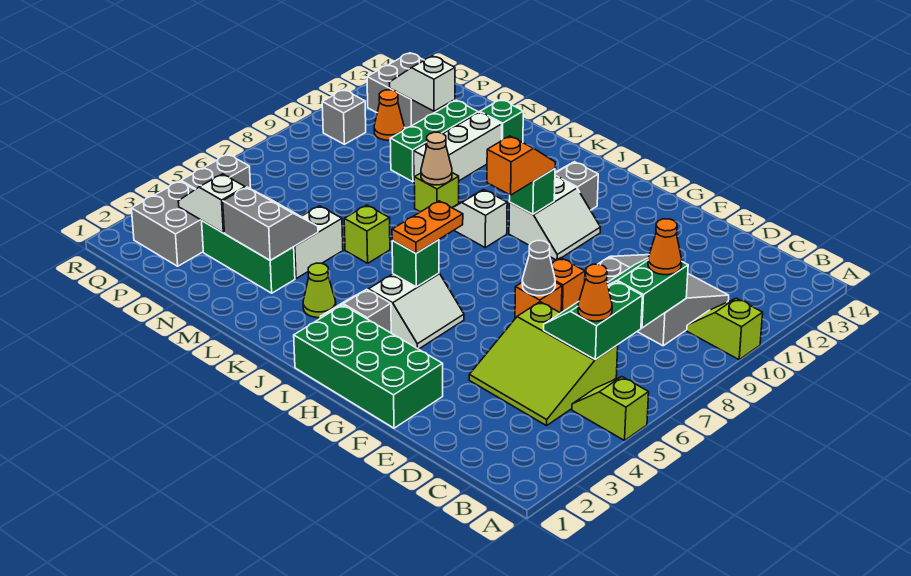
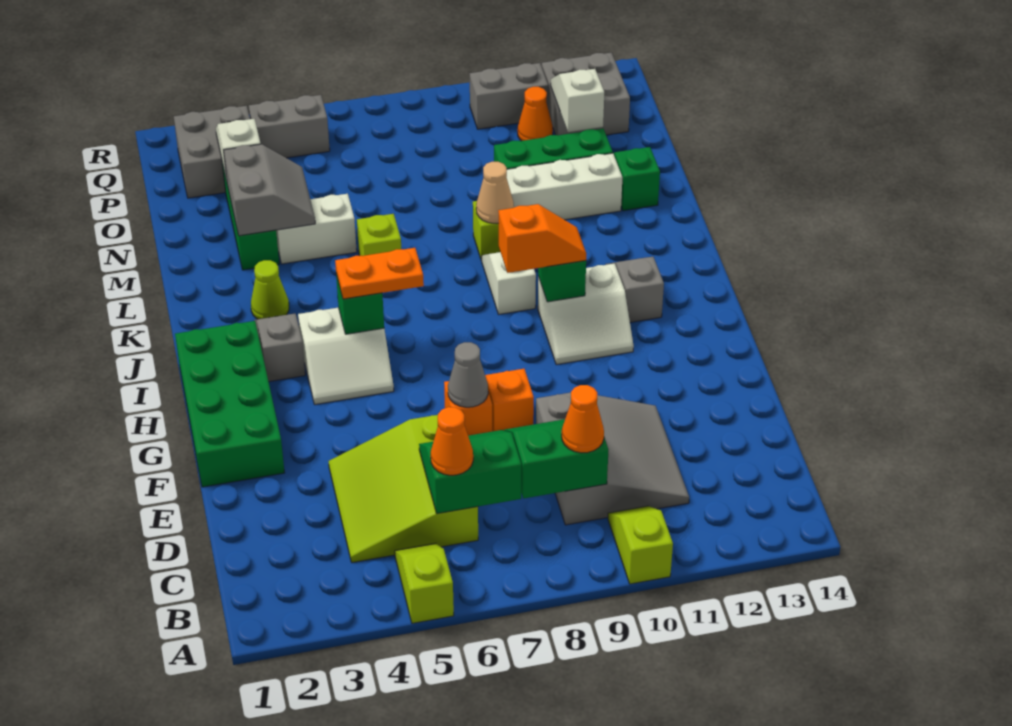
grey brick Q10 level 1 -> grey brick Q10:Q11 level 1

